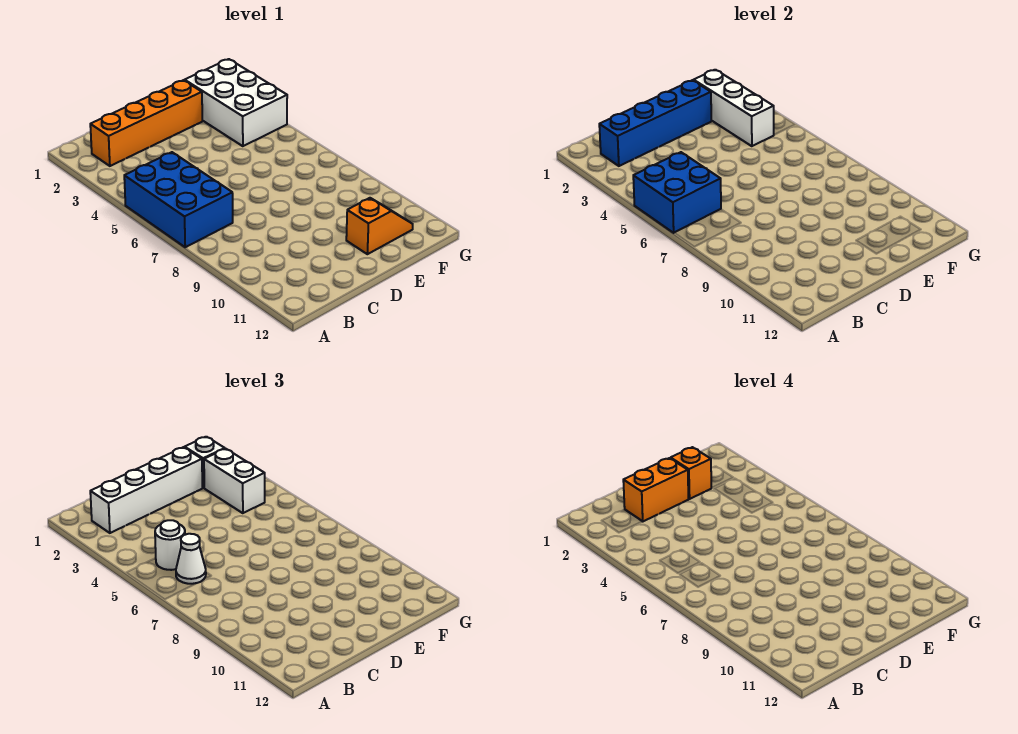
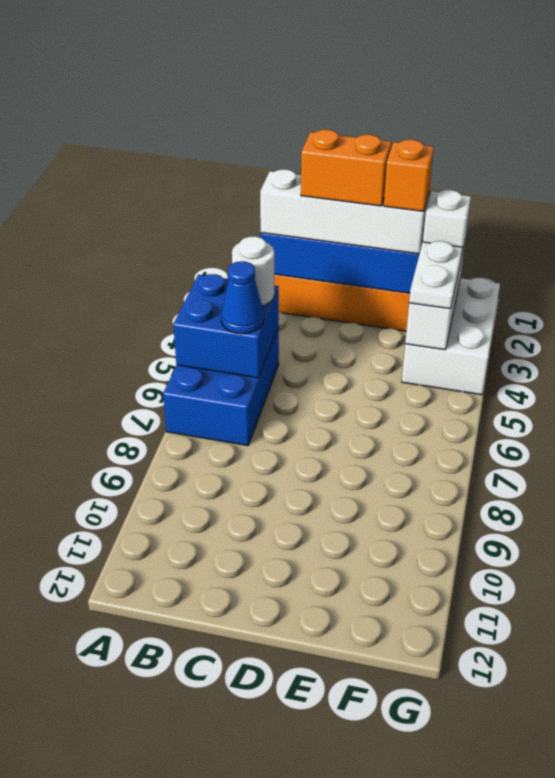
white cone B6 level 3 -> blue cone B6 level 3
orange slope E11:F11 level 1 top E -> none
white brick F3:F4 level 3 -> white plate F3:F4 level 3

